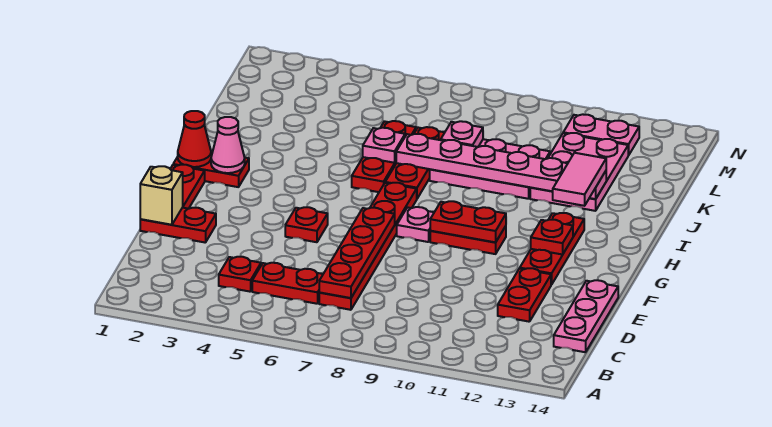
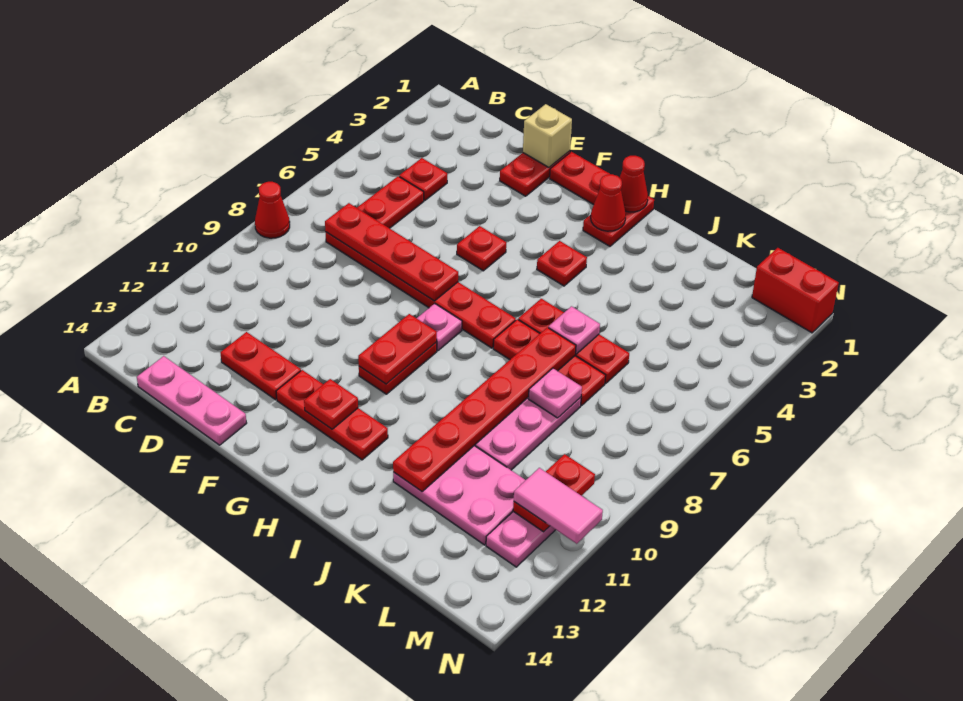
none -> red cone A8 level 1
pink cone H2 level 2 -> red cone H2 level 2
none -> red plate H4 level 1
pink tile I12:J12 level 3 -> pink tile M11:N11 level 3
pink plate J7:J12 level 2 -> red plate J7:J12 level 2
none -> red brick M1:N1 level 1
none -> red plate M10:M11 level 2

